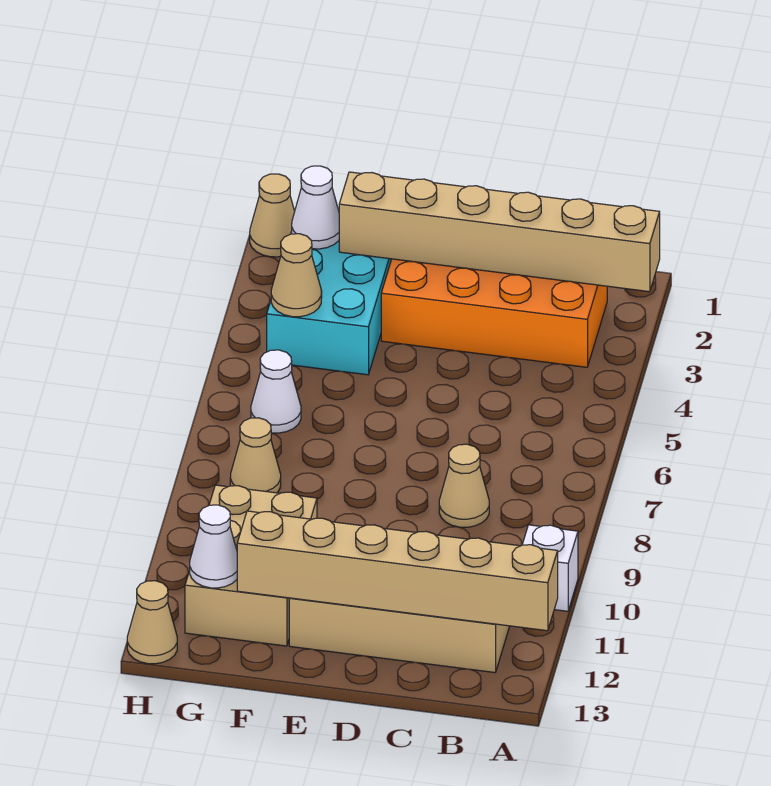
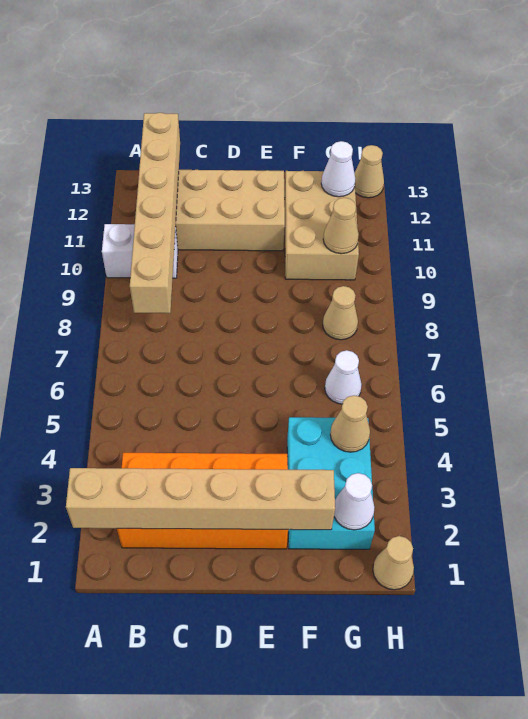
white brick A10 level 1 -> white brick A10:B10 level 1
tan brick A12:F12 level 2 -> tan brick B8:B13 level 2
tan cone C8 level 1 -> tan cone G10 level 2

